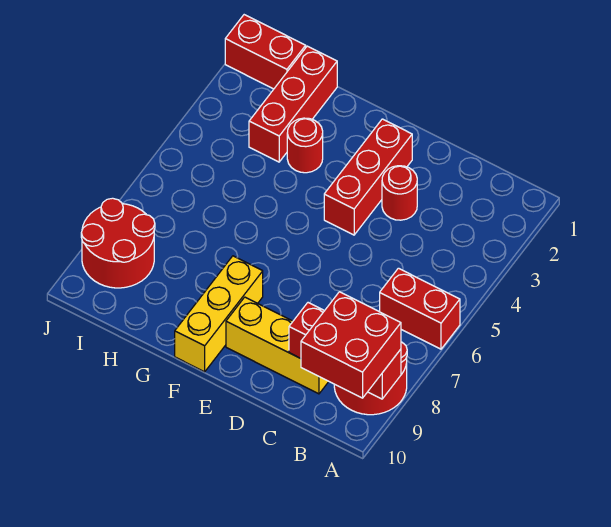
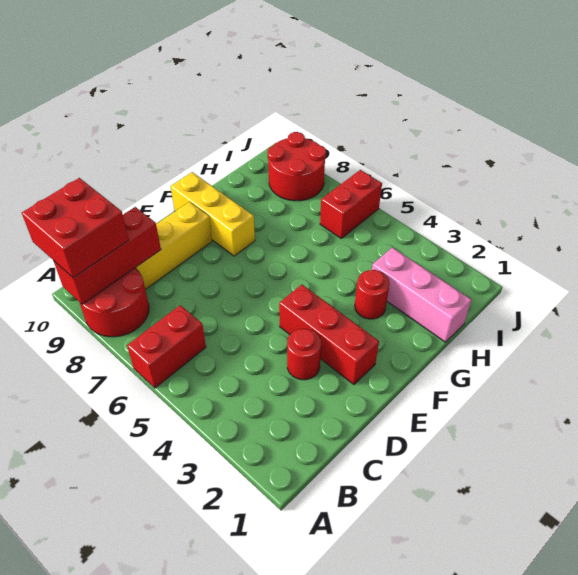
red brick H1:H3 level 1 -> pink brick H1:H3 level 1
red brick I1:J1 level 1 -> red brick I6:J6 level 1

